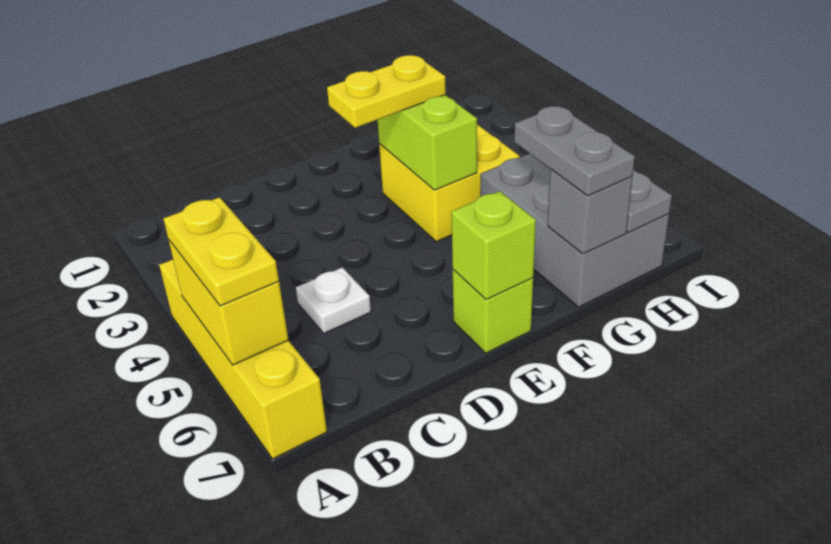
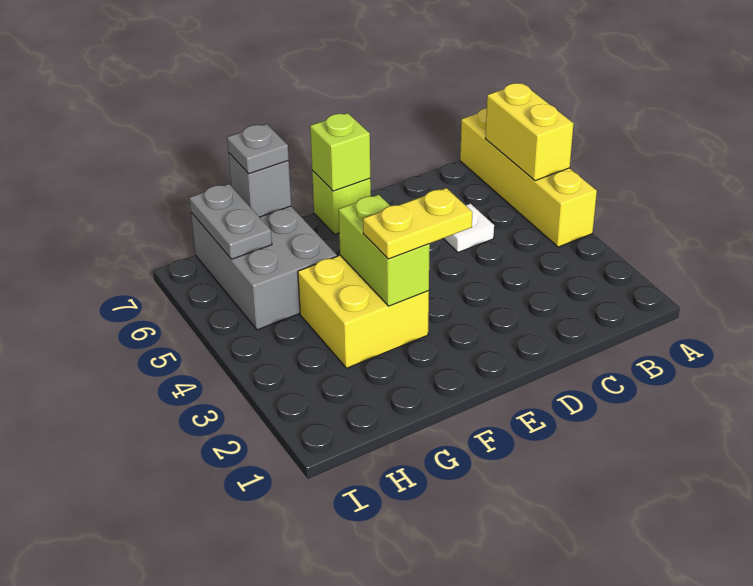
yellow plate A5:A6 level 3 -> none
grey plate G6:G7 level 3 -> grey plate G7 level 3

